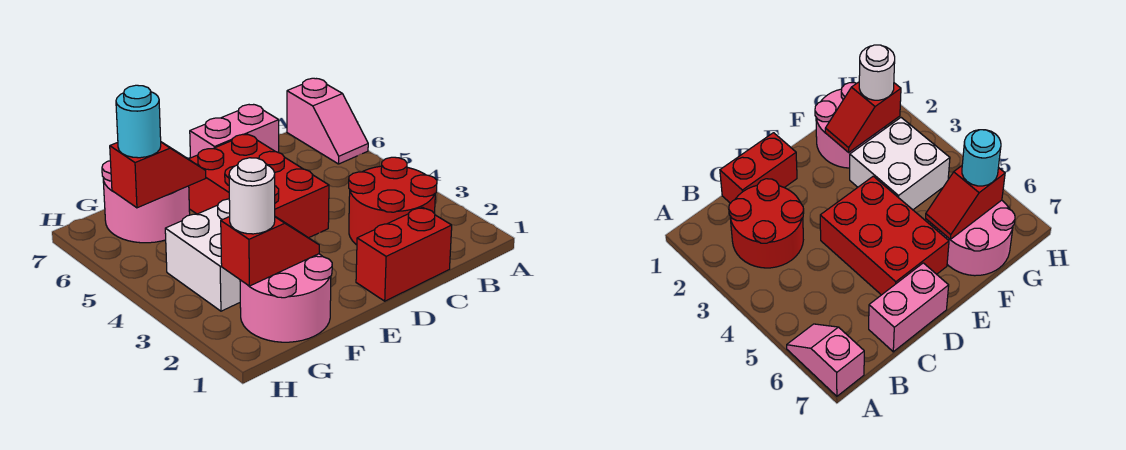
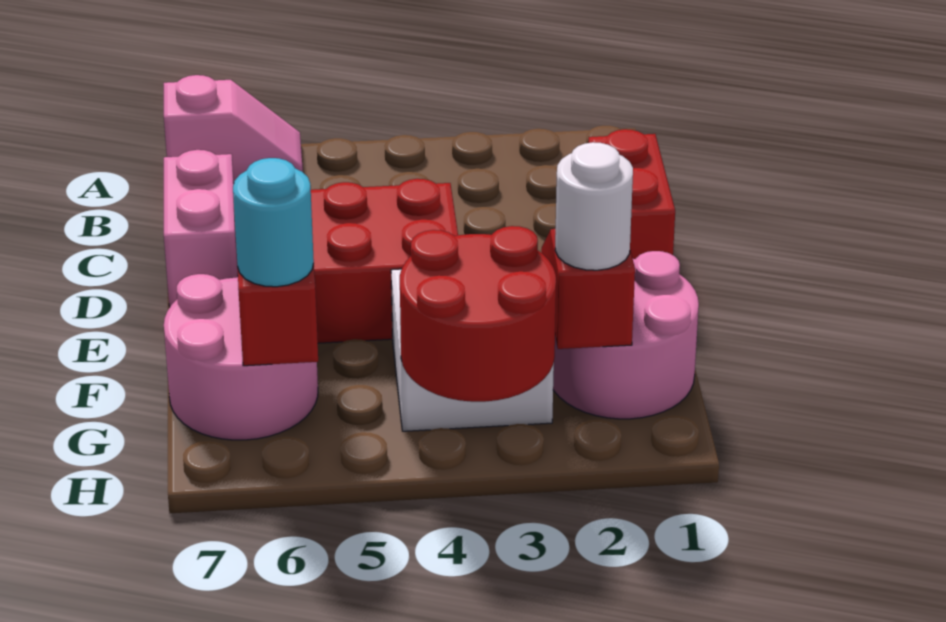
red round brick B2:C3 level 1 -> red round brick G3:H4 level 2

